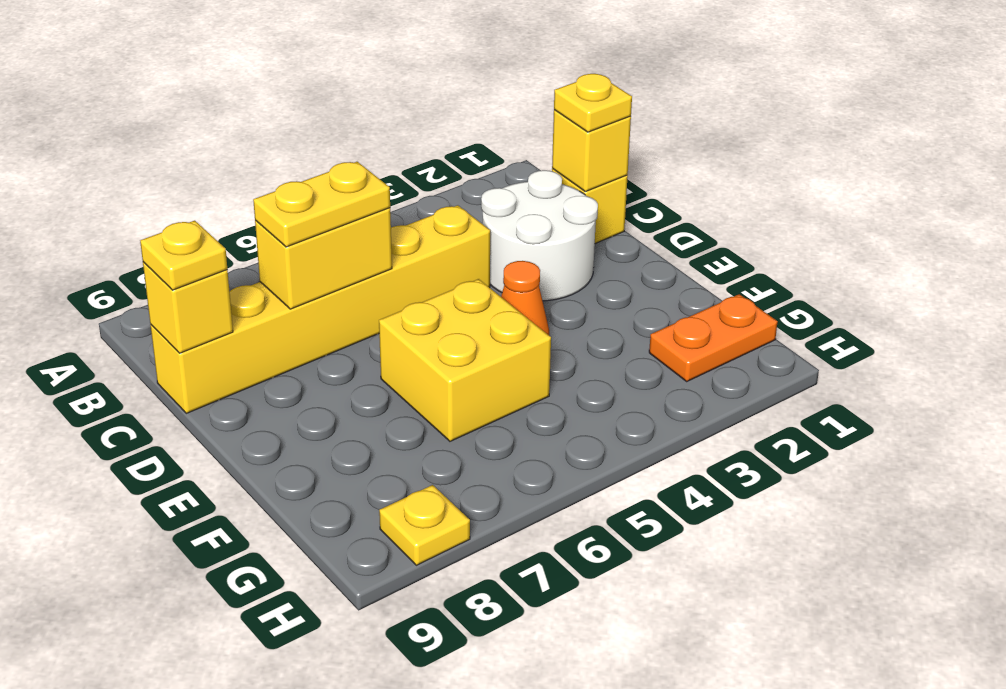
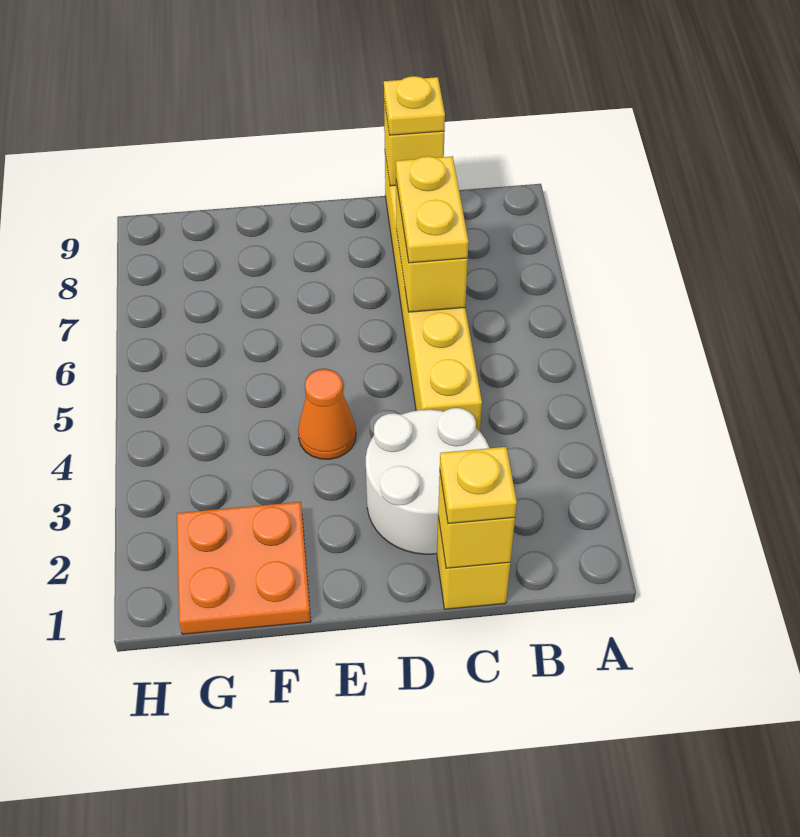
yellow brick E5:F6 level 1 -> none
orange plate G1:G2 level 1 -> orange plate F1:G2 level 1
yellow plate H8 level 1 -> none

